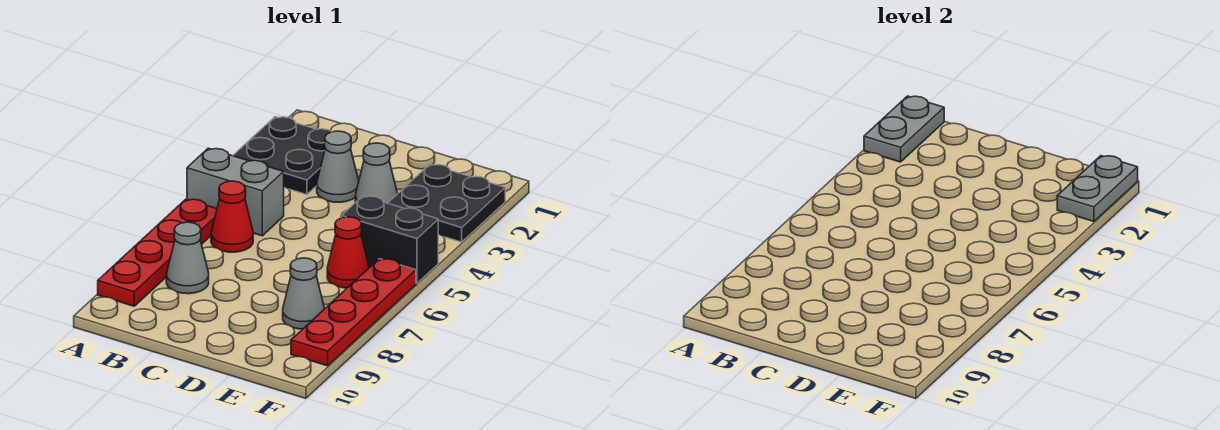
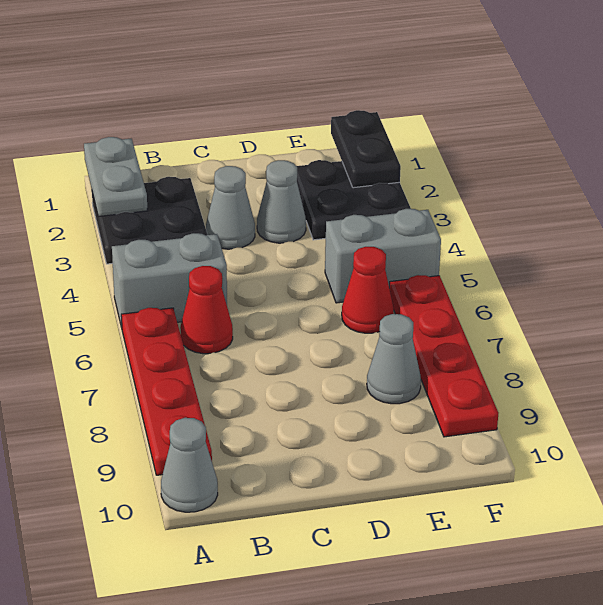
grey cone B8 level 1 -> grey cone A10 level 1
black brick E5:F5 level 1 -> grey brick E5:F5 level 1
grey plate F1:F2 level 2 -> black plate F1:F2 level 2

